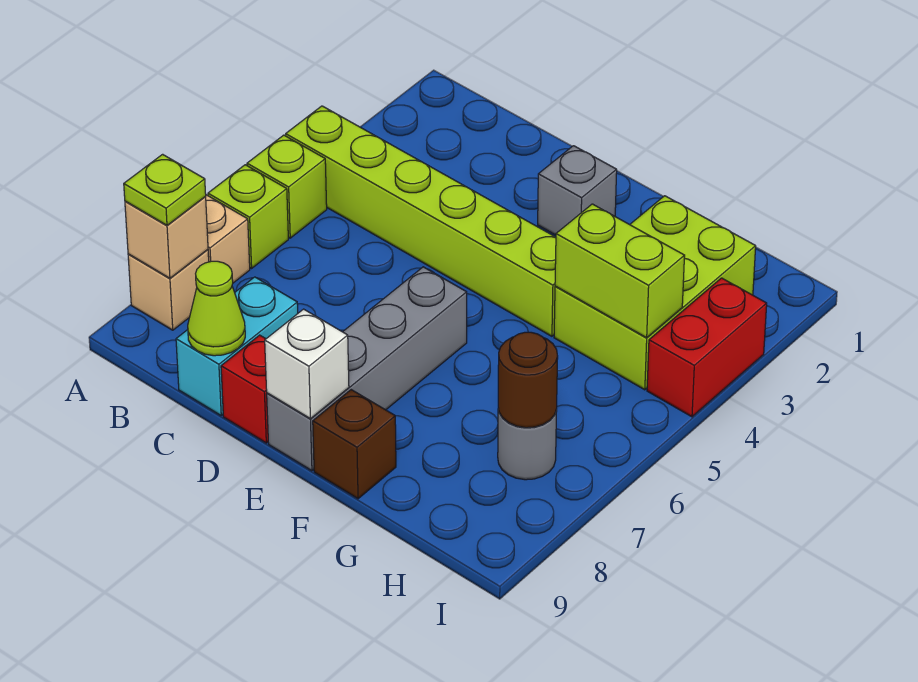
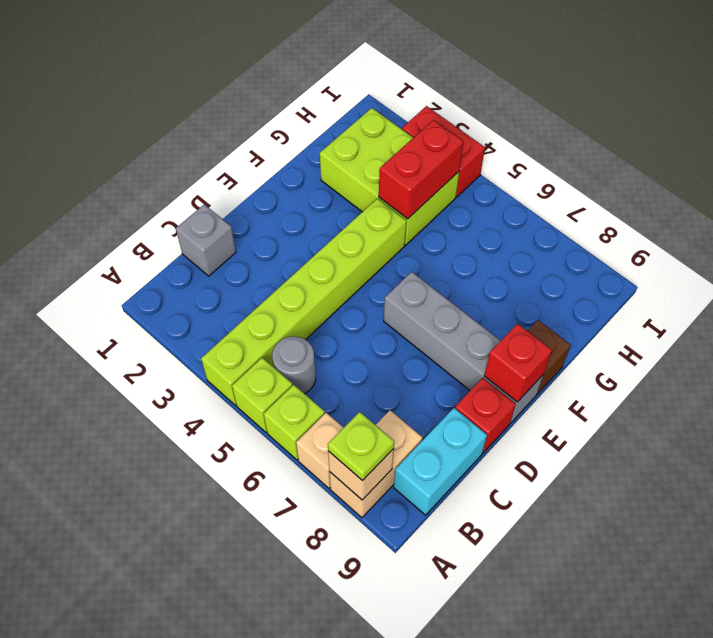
tan brick A8 level 1 -> tan brick A8:B8 level 1
cyan brick C8:C9 level 1 -> cyan brick B9:C9 level 1
lime cone C9 level 2 -> none
grey brick E2 level 1 -> grey brick C1 level 1
white brick E9 level 2 -> red brick E9 level 2
lime brick G4:H4 level 2 -> red brick G4:H4 level 2
grey round brick H7 level 1 -> grey round brick B5 level 1
brown round brick H7 level 2 -> none

